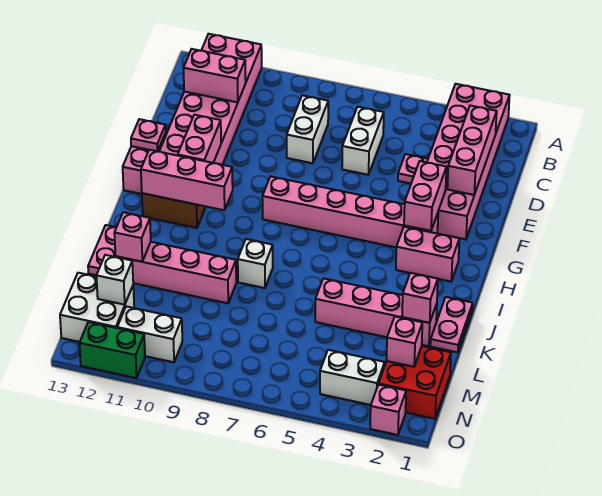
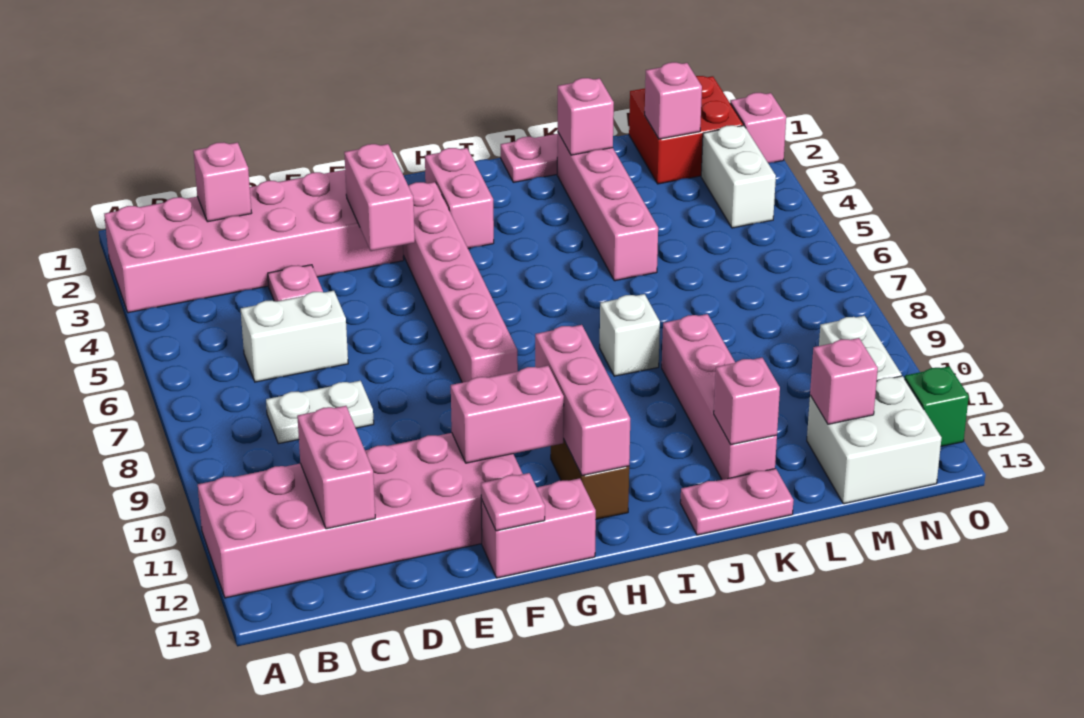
pink brick C2:E2 level 2 -> pink brick C2 level 2
white brick C8:D8 level 1 -> white plate C8:D8 level 1
pink brick F3:G3 level 2 -> pink brick F3:F4 level 2
white brick M12 level 2 -> pink brick M12 level 2
green brick O11:O12 level 1 -> green brick O12 level 1

